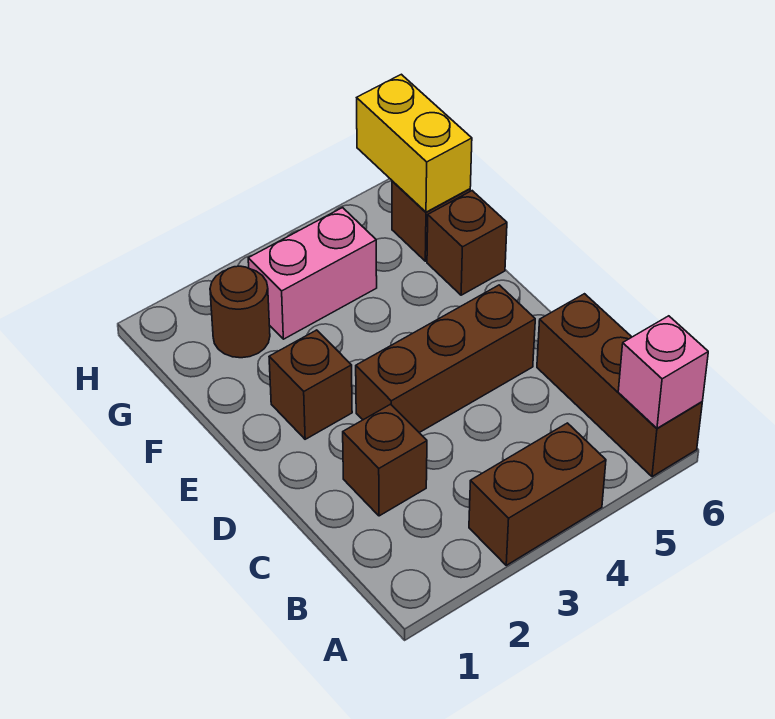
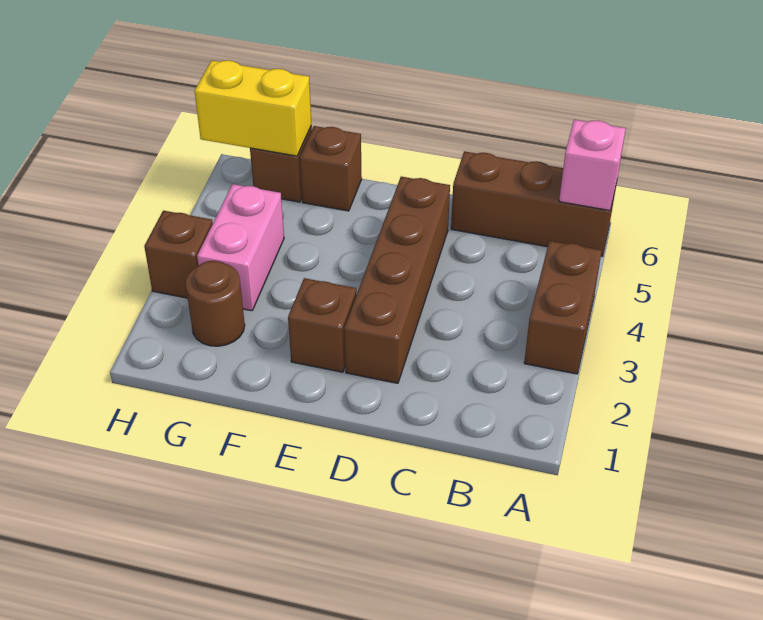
brown brick C2 level 1 -> brown brick H3 level 1
brown brick D3:D5 level 1 -> brown brick D2:D5 level 1

